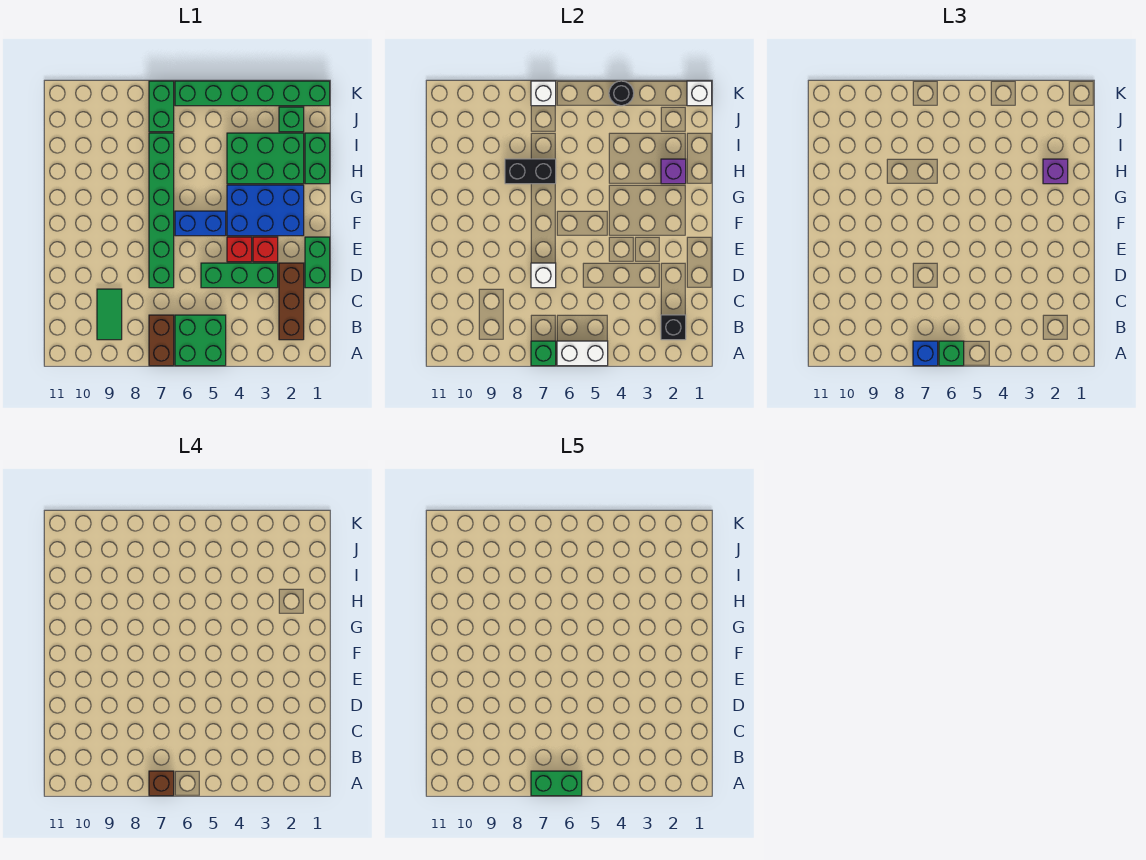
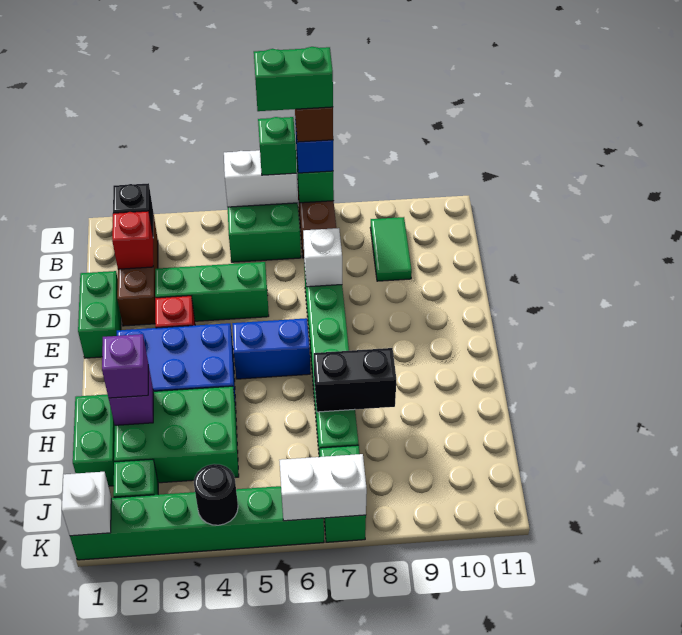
red brick E4 level 1 -> red brick C2 level 2
white brick K7 level 2 -> white brick K6:K7 level 2

